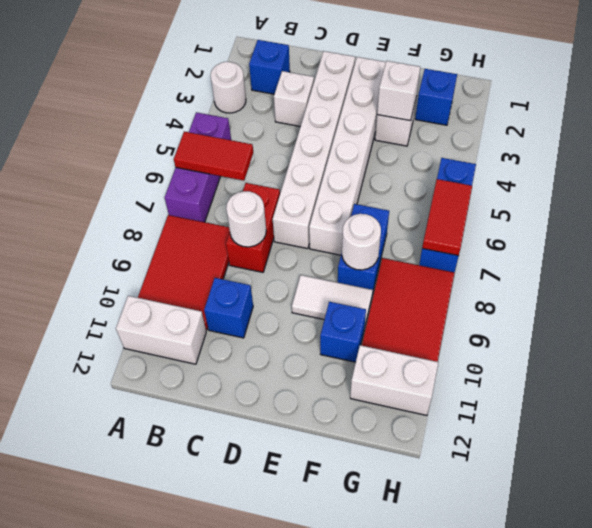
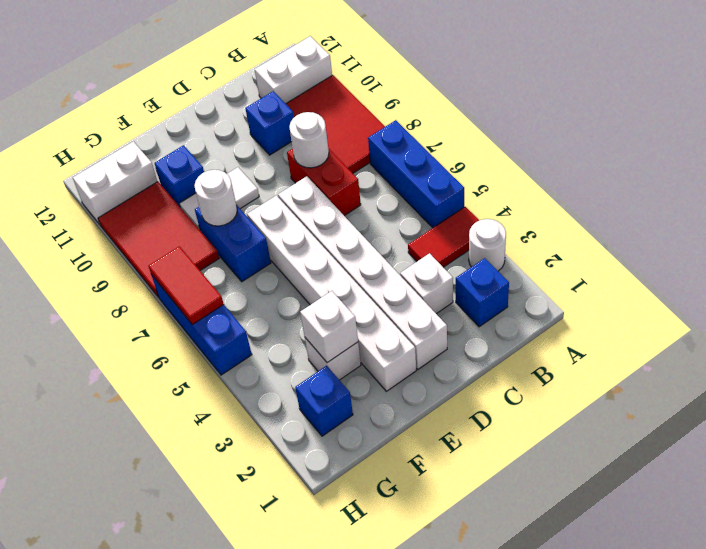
purple brick A5:A7 level 1 -> blue brick A5:A7 level 1
red tile A6:B6 level 2 -> red tile A4:B4 level 1

